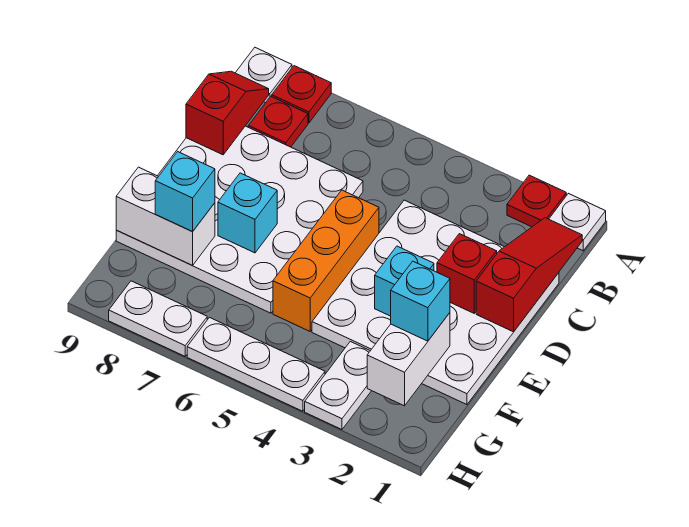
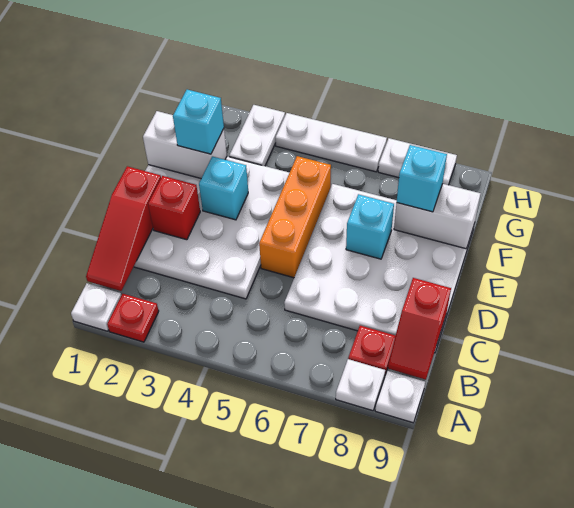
red plate A8 level 1 -> white plate A8 level 1
white brick F2:G2 level 2 -> white brick F1:F2 level 2

